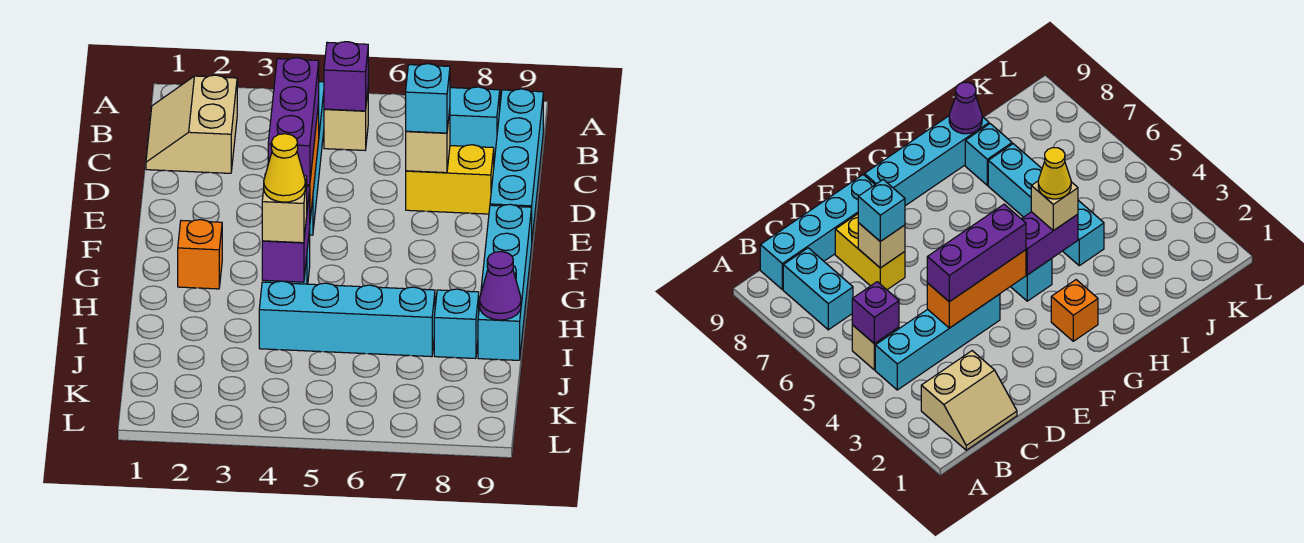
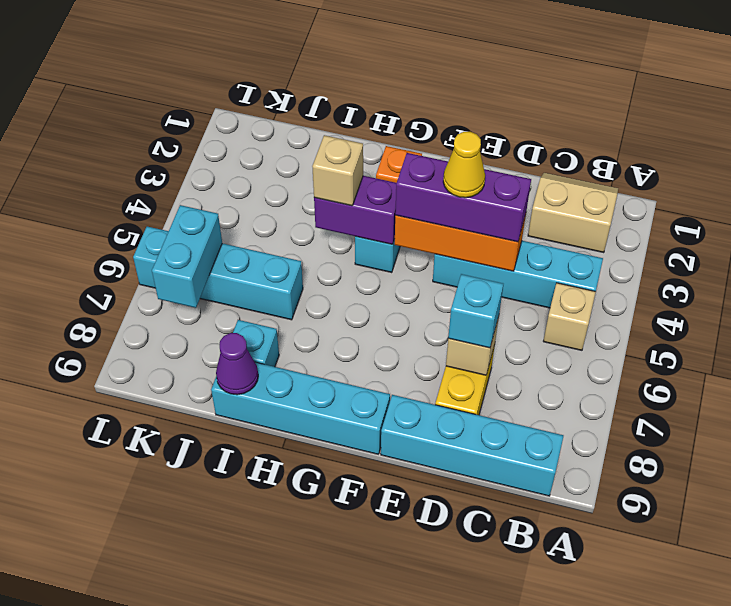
purple brick B5 level 2 -> none
cyan brick B7:B8 level 1 -> cyan brick K6:K7 level 2
yellow cone H4 level 4 -> yellow cone E4 level 4
cyan brick I4:I7 level 1 -> cyan brick I6:L6 level 1

